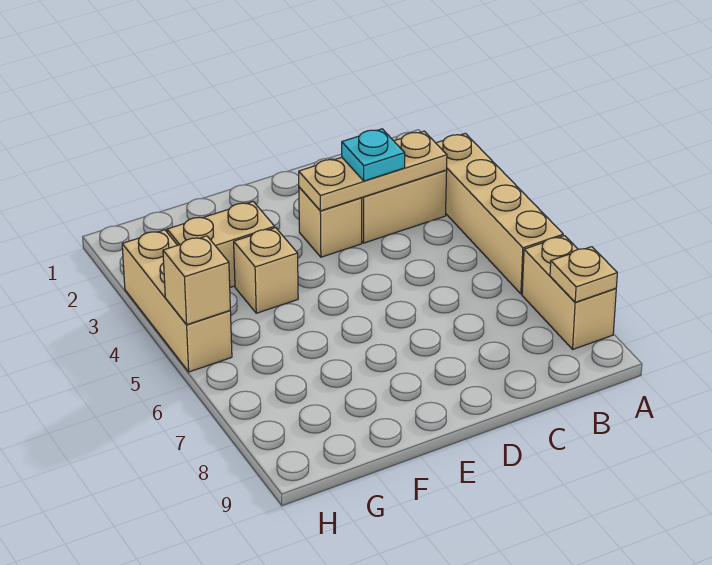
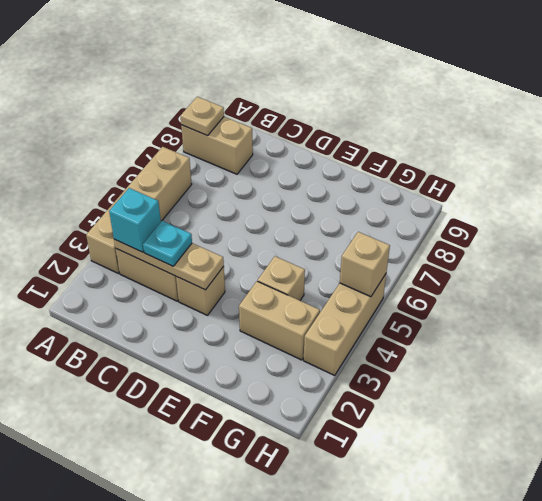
tan brick A7:A8 level 1 -> tan brick A8:B8 level 1
none -> cyan brick B3 level 3

